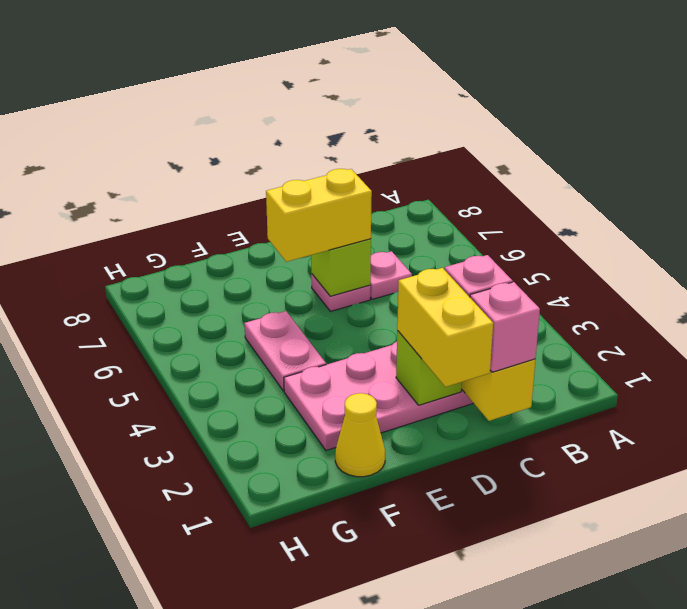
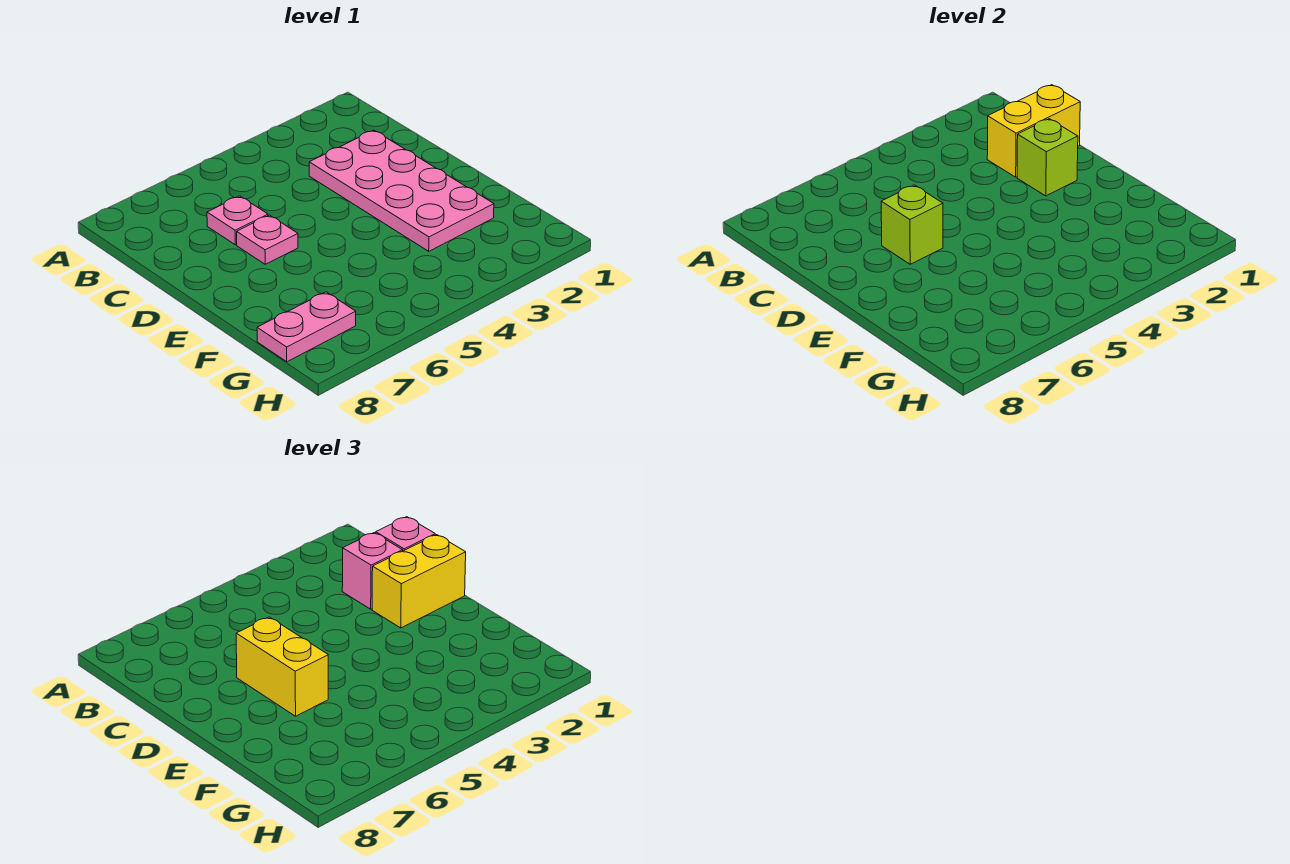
yellow cone F1 level 1 -> none
pink plate F4:F5 level 1 -> pink plate G7:G8 level 1

